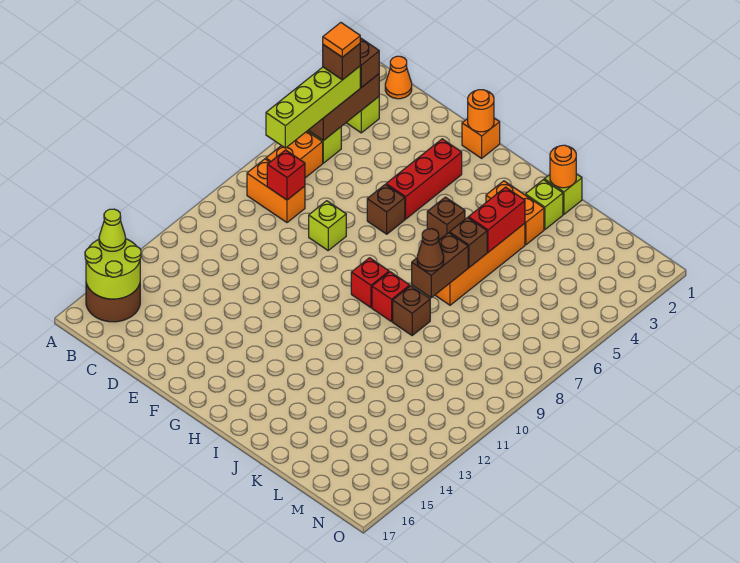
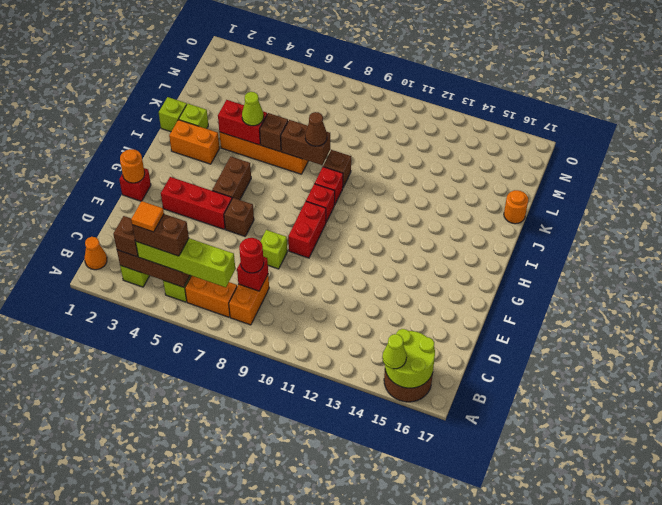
brown brick B4 level 4 -> brown brick B4:B5 level 4
none -> red round brick C8 level 3
orange brick F1 level 1 -> red brick F1 level 1
none -> red brick F9:G9 level 1
brown brick H5 level 1 -> brown brick G5:H5 level 1
orange brick I3:J3 level 1 -> orange brick I2:I3 level 1
orange round brick J1 level 2 -> orange round brick K17 level 1
none -> lime cone J5 level 3

